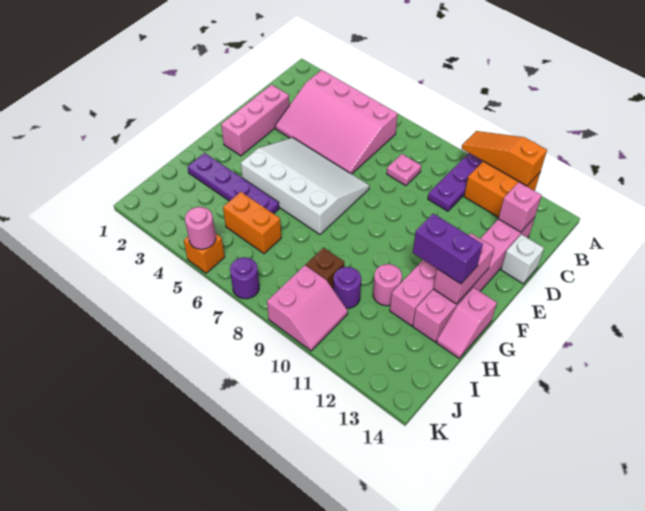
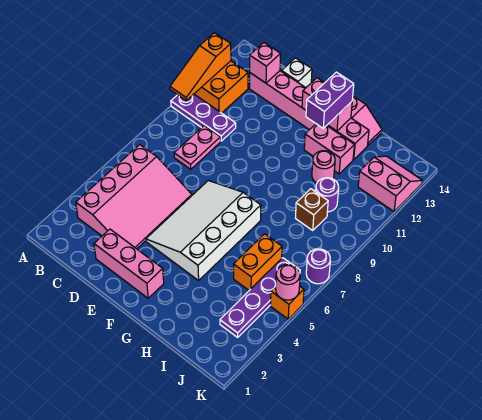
pink plate C8 level 1 -> pink plate C8:C9 level 1
purple plate H2:H5 level 1 -> purple plate J3:J6 level 1
pink slope J9:K10 level 1 top 9 -> pink slope J12:K13 level 1 top 12

